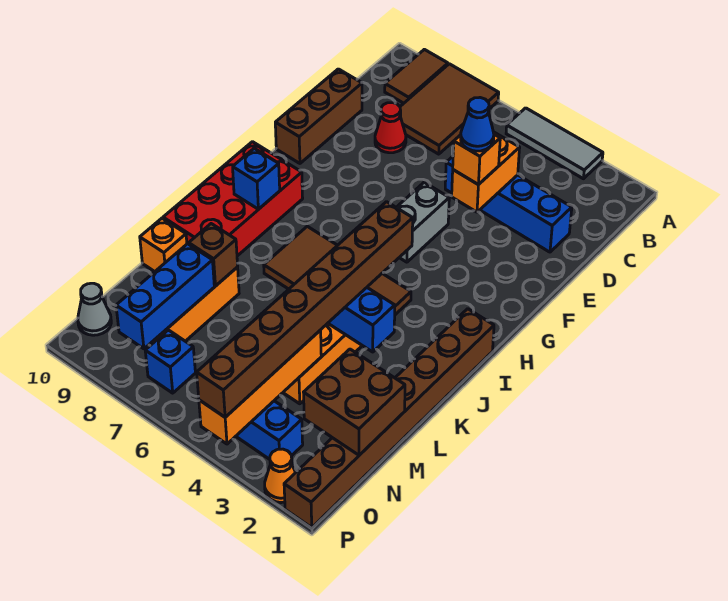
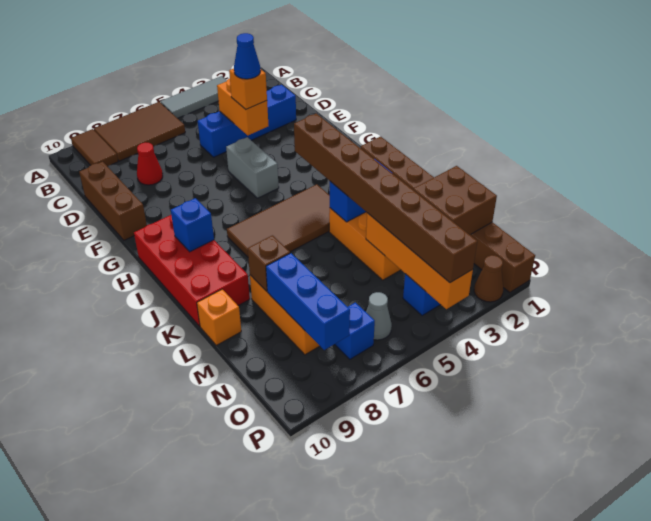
brown tile A7:C8 level 1 -> brown tile A6:B8 level 1
grey cone O10 level 1 -> grey cone O6 level 1
orange cone P2 level 1 -> brown cone P2 level 1

